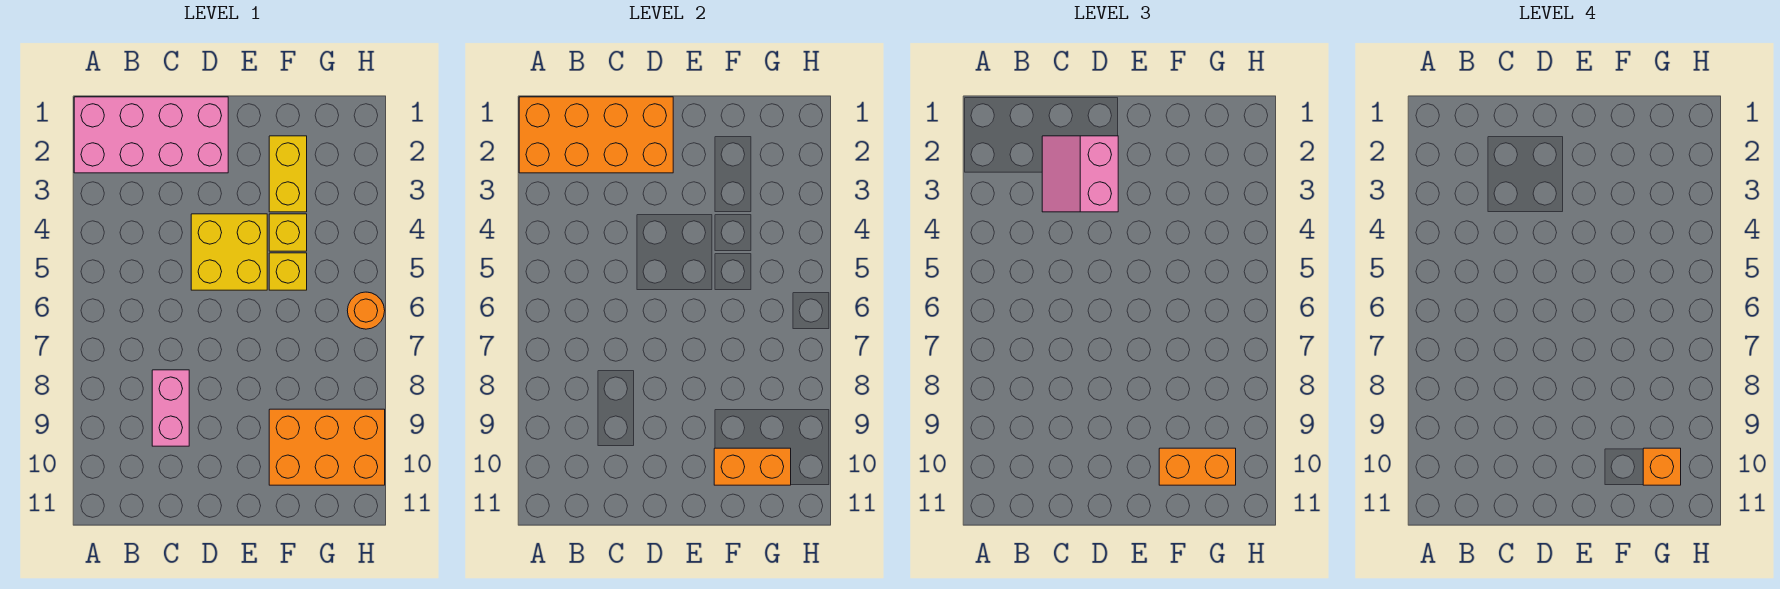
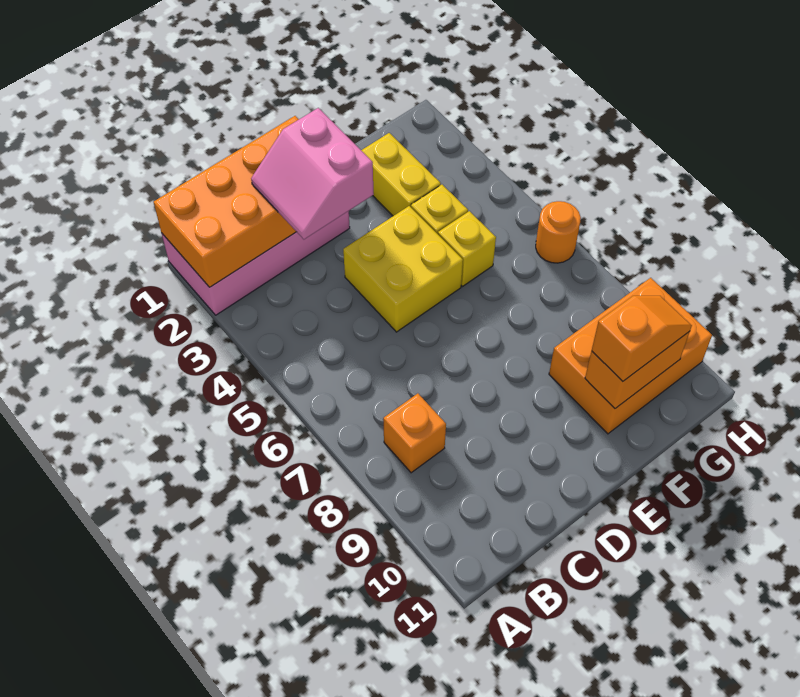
pink brick C8:C9 level 1 -> none
orange brick F10:G10 level 3 -> orange slope F10:G10 level 3 top F
orange brick G10 level 4 -> orange brick B8 level 1

